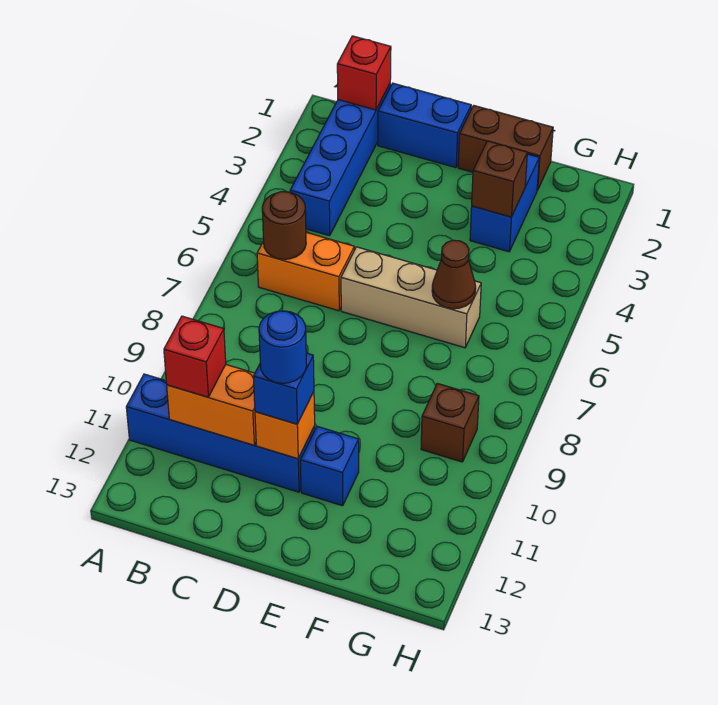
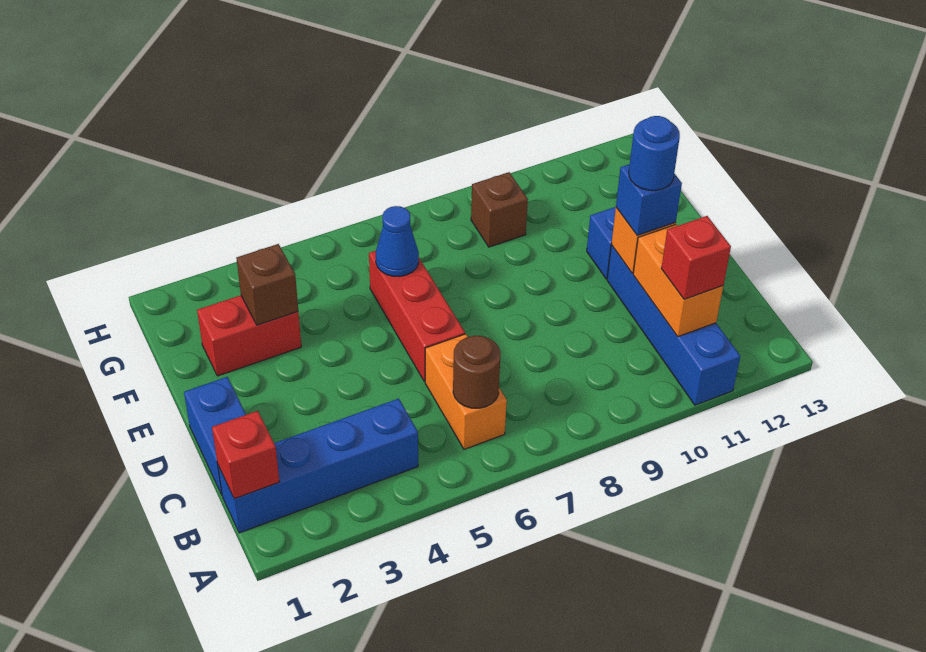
tan brick D6:F6 level 1 -> red brick D6:F6 level 1
brown brick E1:F1 level 1 -> none
blue brick F2:F3 level 1 -> red brick F2:F3 level 1
brown cone F6 level 2 -> blue cone F6 level 2

